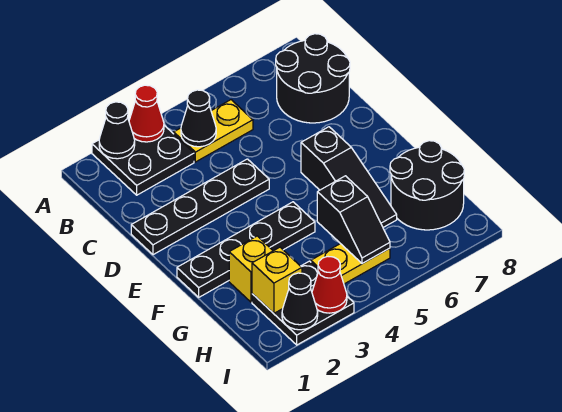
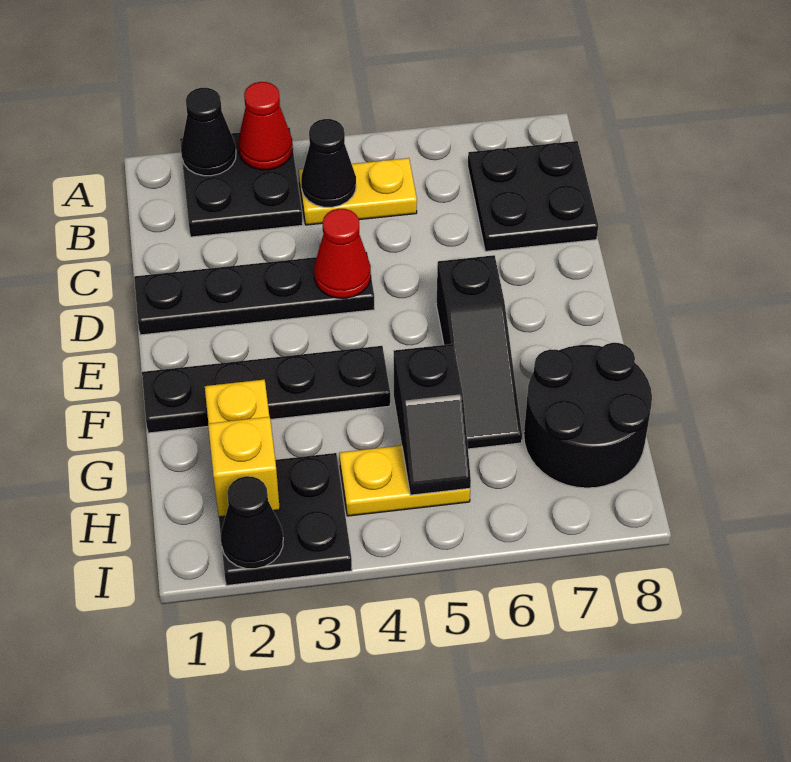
black round brick B7:C8 level 1 -> black plate B7:C8 level 1
red cone I3 level 2 -> red cone D4 level 2

